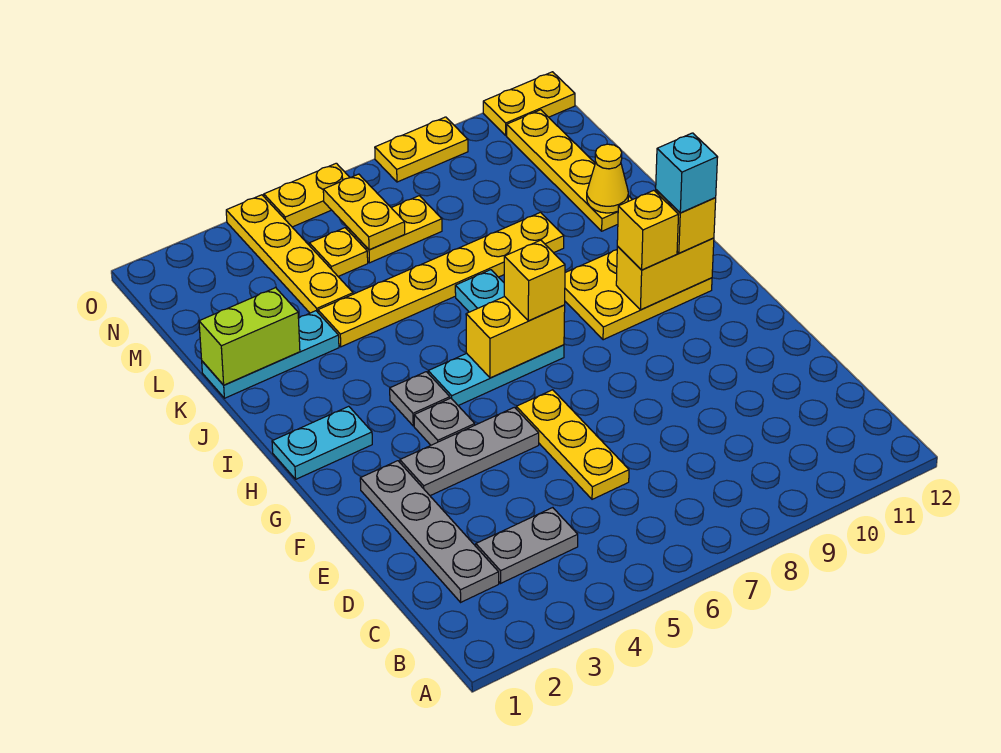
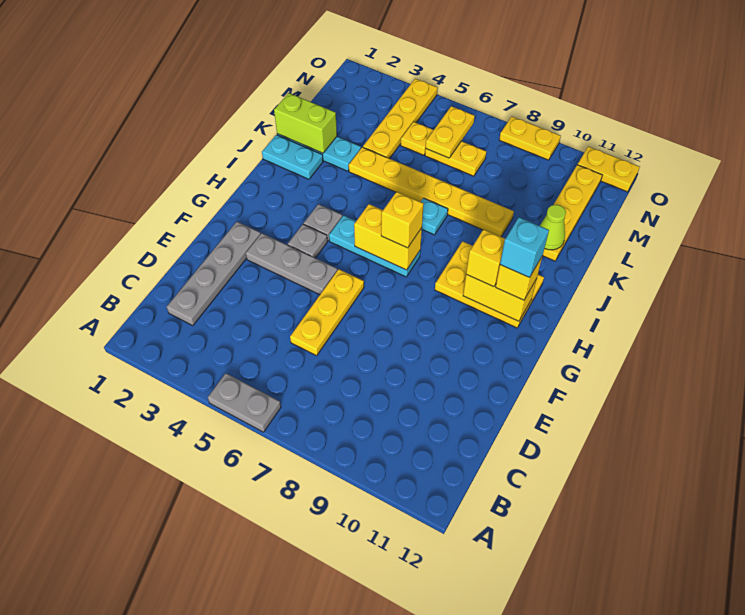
grey plate C3:C4 level 1 -> grey plate A5:A6 level 1
cyan plate H1:H2 level 1 -> cyan plate J1:J2 level 1
yellow cone K11 level 2 -> lime cone K11 level 2
yellow plate O5:O6 level 1 -> none

